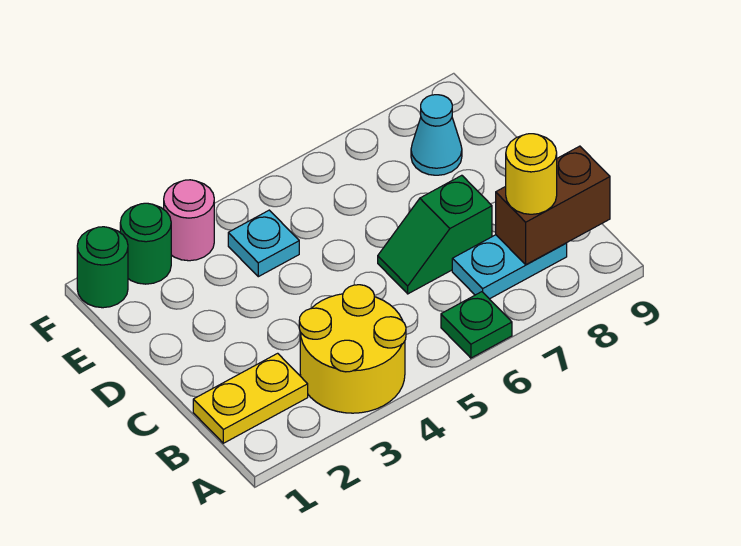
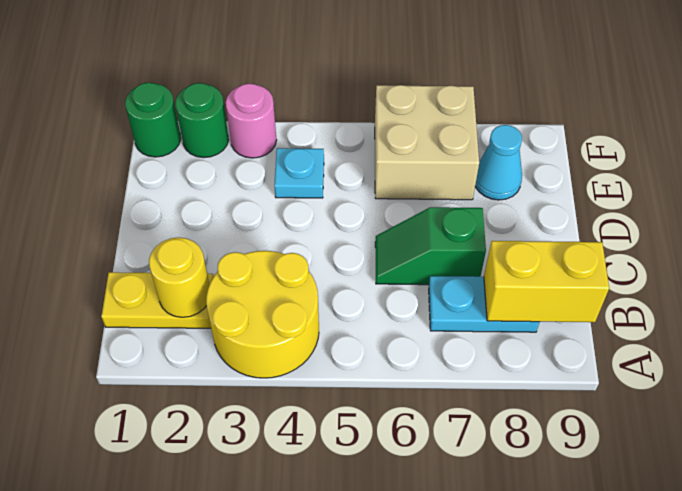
green plate A6 level 1 -> none
brown brick B8:B9 level 2 -> yellow brick B8:B9 level 2
yellow round brick B8 level 3 -> yellow round brick B2 level 2
none -> tan brick E6:F7 level 1

